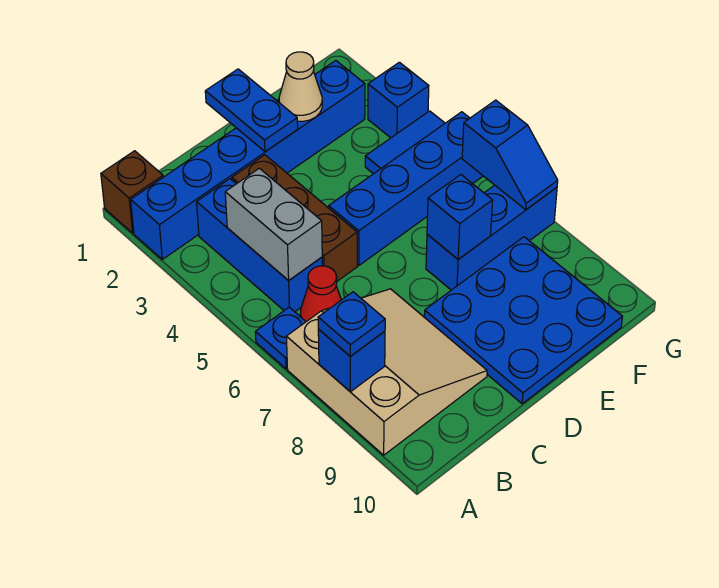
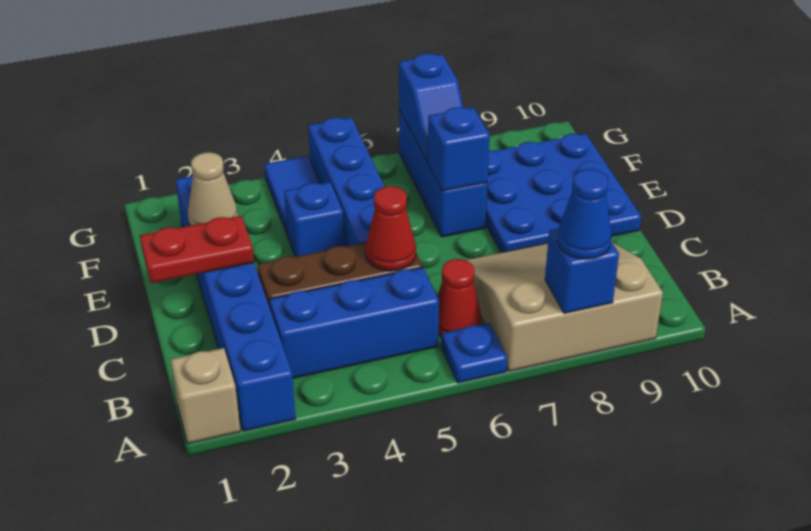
brown brick A1 level 1 -> tan brick A1 level 1
blue plate A8 level 3 -> blue cone A8 level 3
grey brick B4:B5 level 2 -> none
none -> red cone C5 level 2
blue plate D1:D2 level 2 -> red plate D1:D2 level 2
blue brick G3 level 1 -> blue brick E4 level 1
blue slope G6:G7 level 2 top 6 -> blue slope F7:G7 level 2 top G

